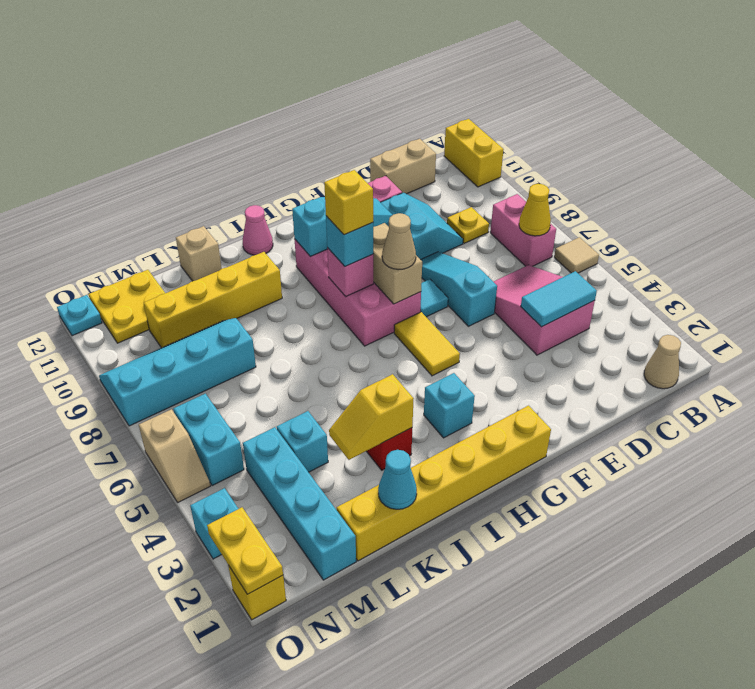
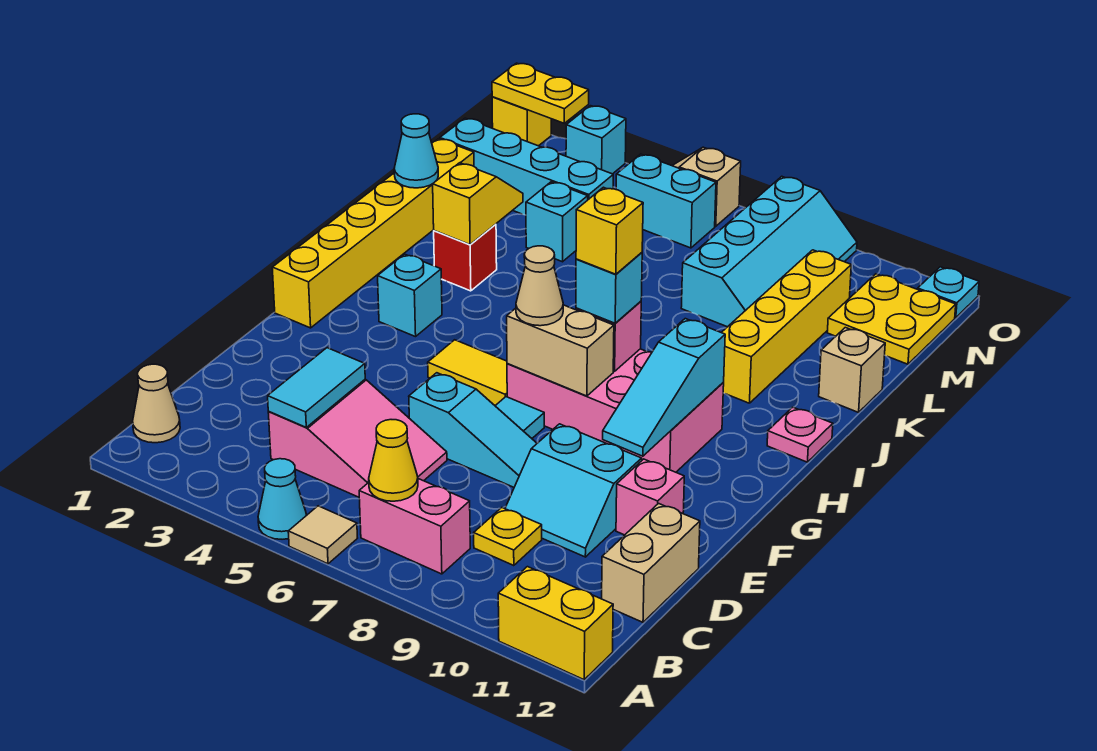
none -> cyan cone A5 level 1
pink cone I12 level 1 -> pink plate I12 level 1

